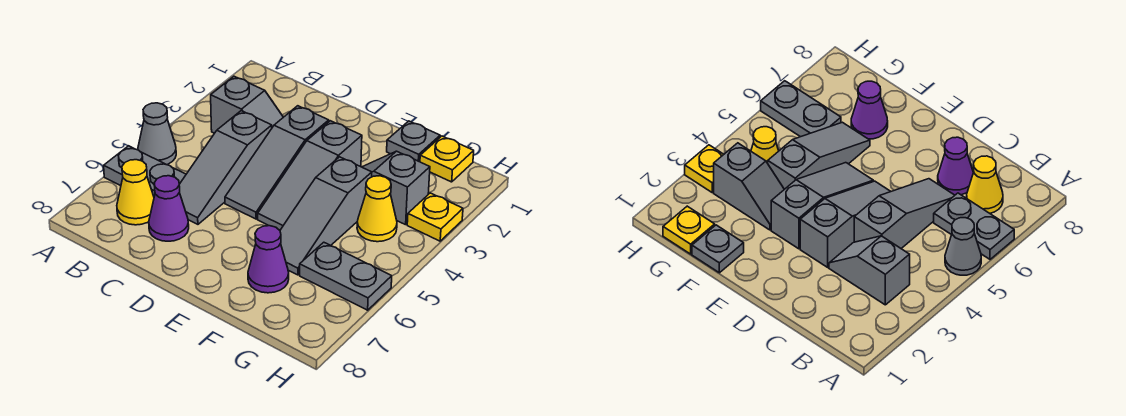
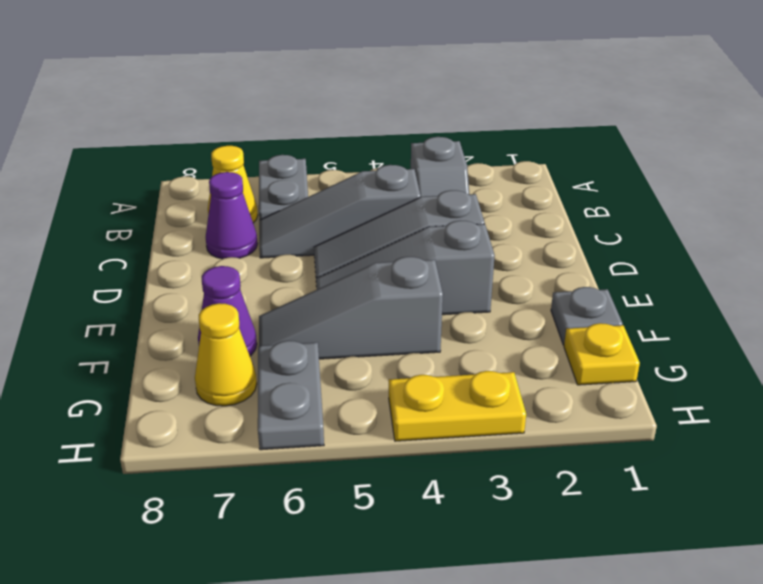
grey cone A5 level 1 -> none
grey slope F3:G3 level 1 top G -> none
yellow cone G4 level 1 -> yellow cone G7 level 1
yellow plate H3 level 1 -> yellow plate H3:H4 level 1

